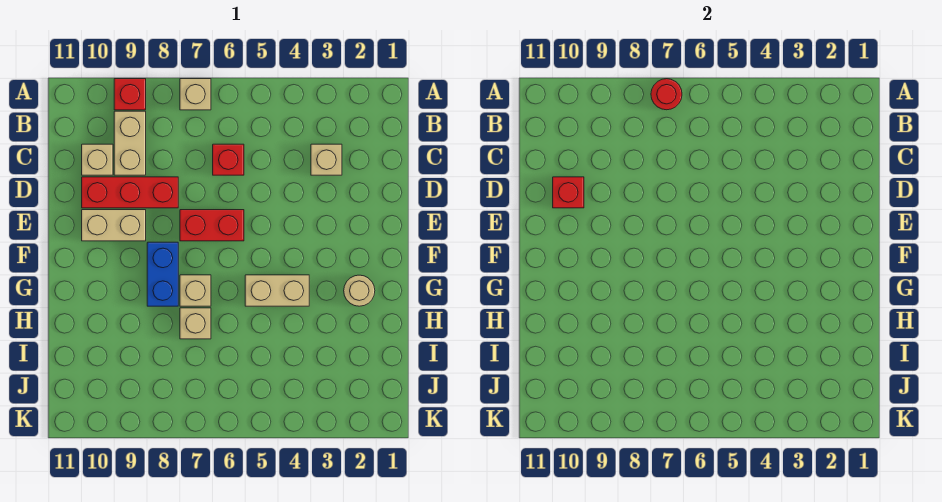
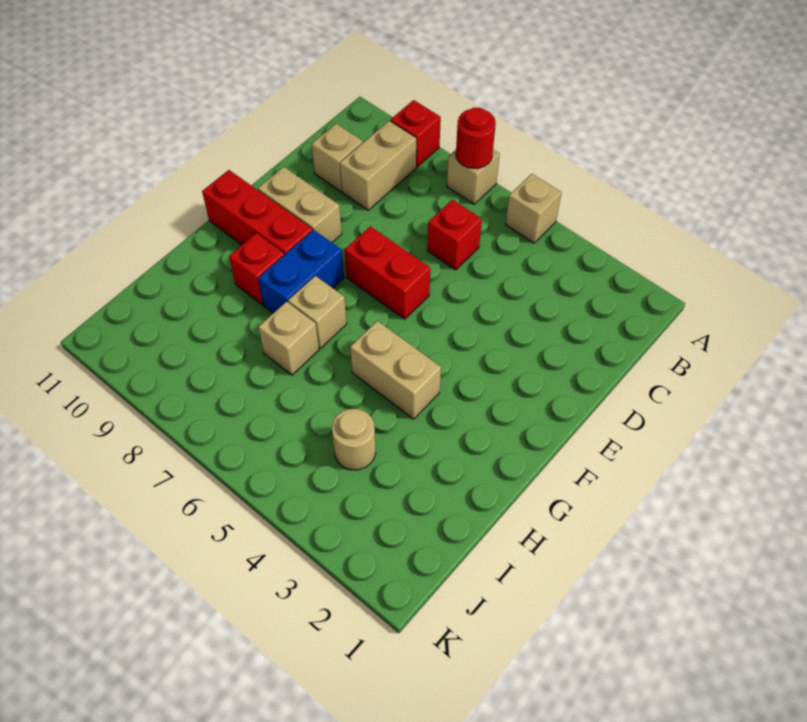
tan brick C3 level 1 -> tan brick A5 level 1
red brick D8:D10 level 1 -> red brick F9:F11 level 1
red brick D10 level 2 -> red brick G9 level 1
tan round brick G2 level 1 -> tan round brick I4 level 1

